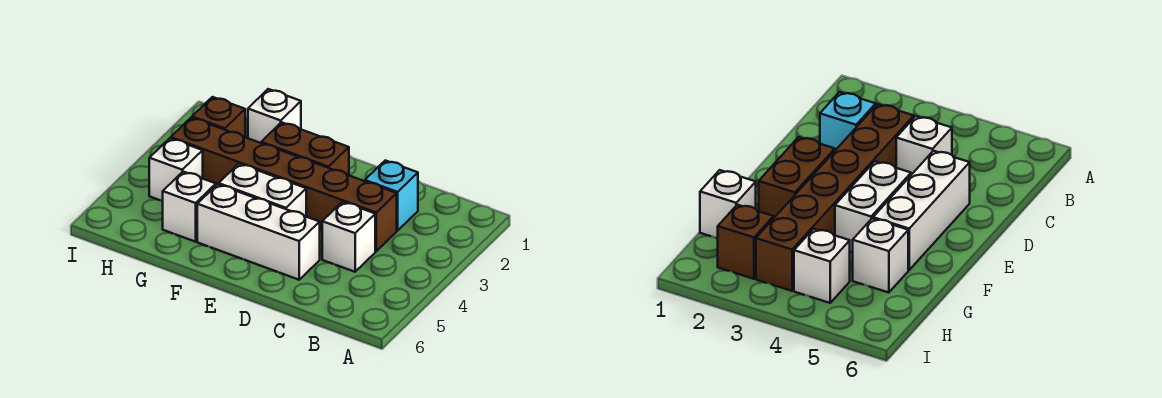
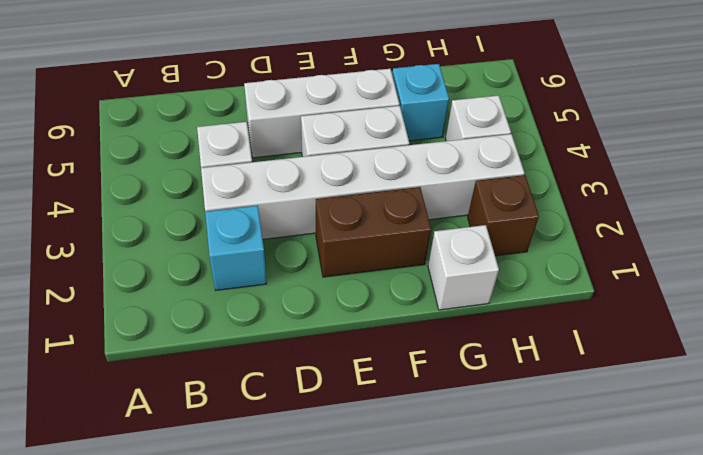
brown brick C3:H3 level 1 -> white brick C3:H3 level 1
white brick G5 level 1 -> cyan brick G5 level 1

